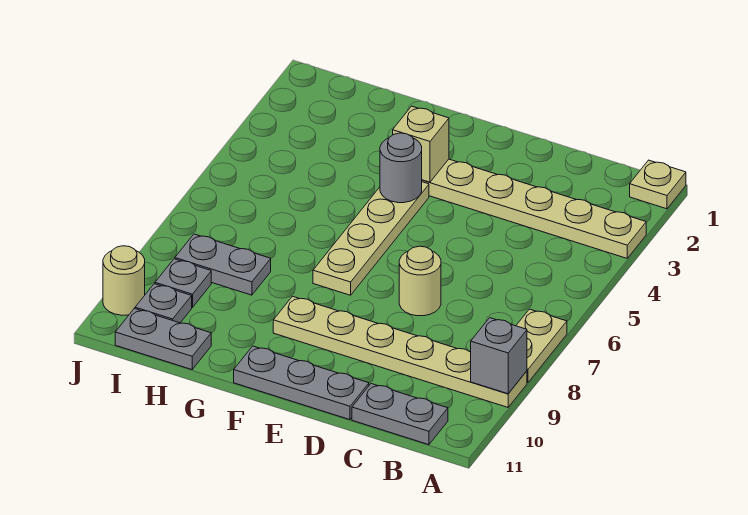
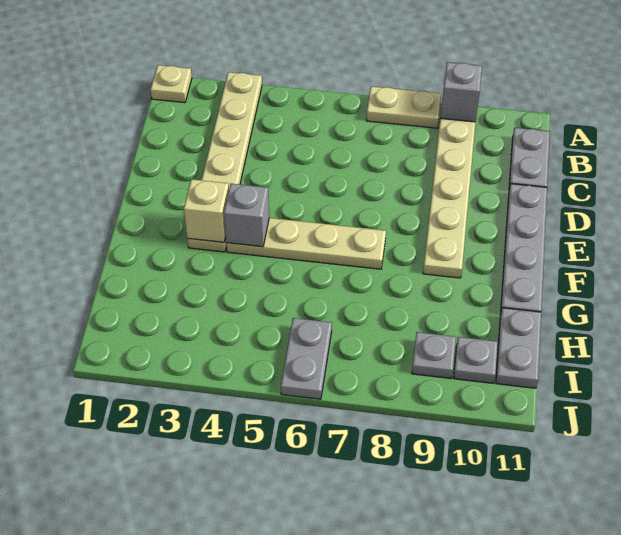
tan round brick D7 level 1 -> none
grey plate D11:F11 level 1 -> grey plate D11:G11 level 1
grey round brick F4 level 2 -> grey brick F4 level 2
grey plate H8:I8 level 1 -> grey plate I6:J6 level 1
tan round brick J10 level 1 -> none

